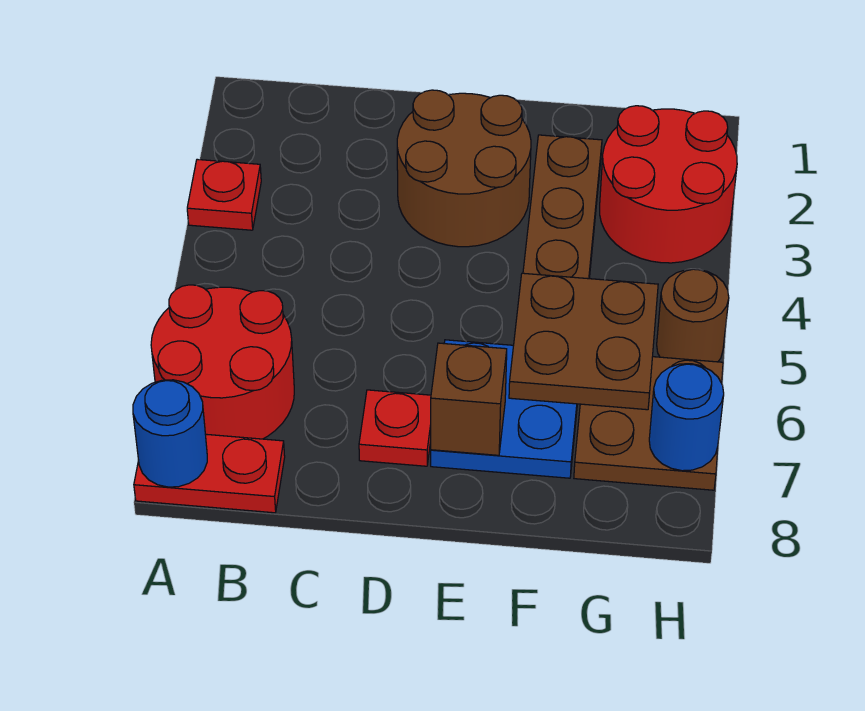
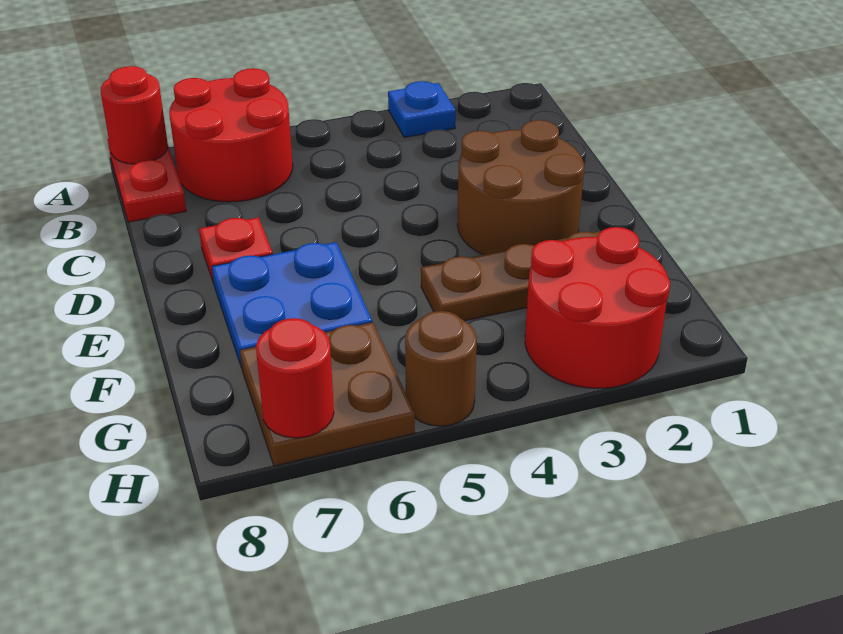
red plate A3 level 1 -> blue plate A3 level 1
blue round brick A8 level 2 -> red round brick A8 level 2
brown brick E7 level 2 -> none
brown plate F5:G6 level 2 -> none
blue round brick H7 level 2 -> red round brick H7 level 2

